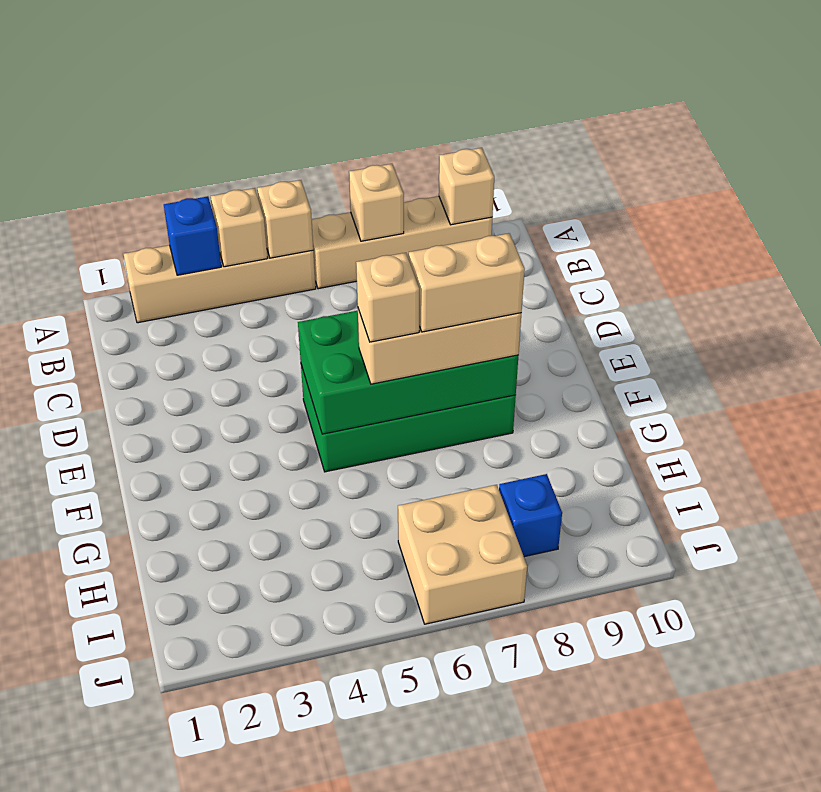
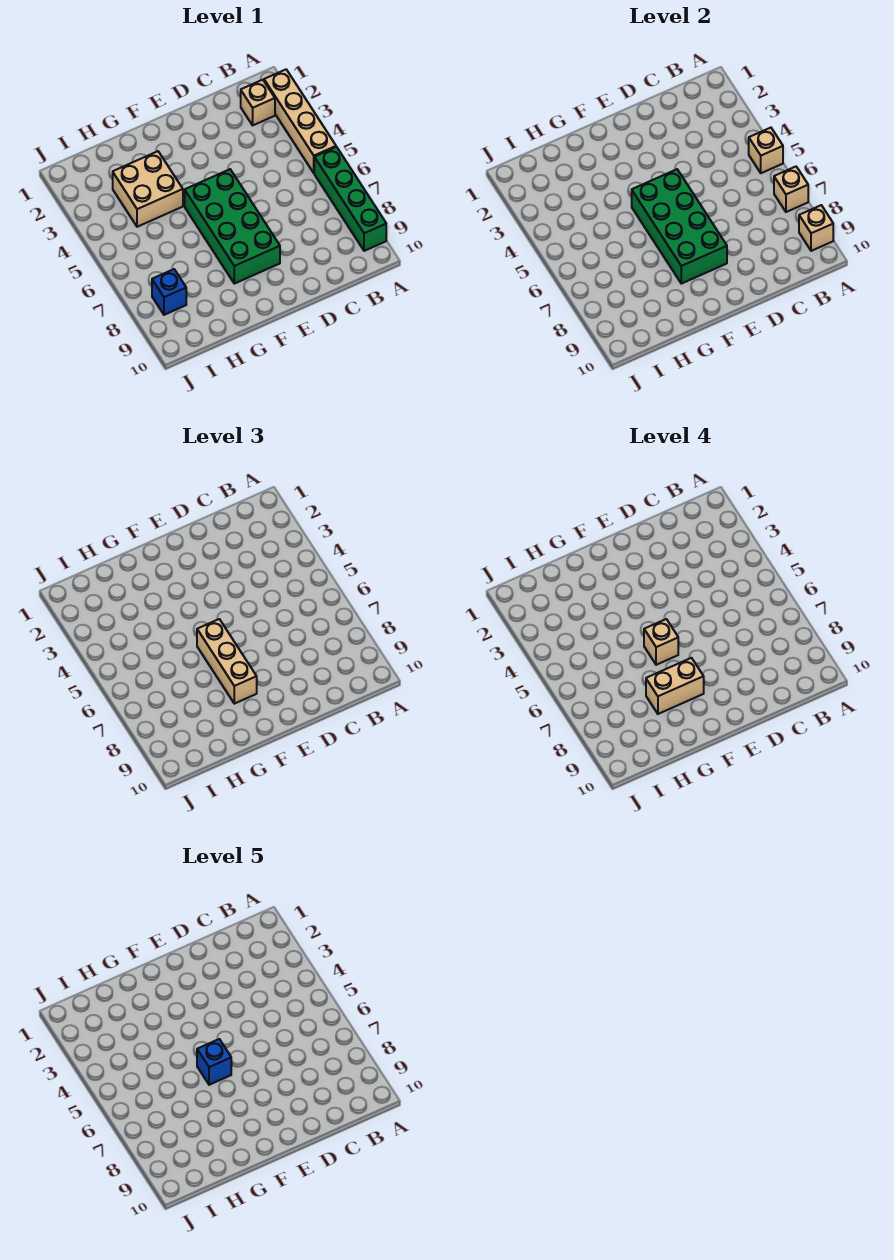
blue brick A3 level 2 -> blue brick F6 level 5
tan brick A4 level 2 -> tan brick B2 level 1
tan brick A6:A9 level 1 -> green brick A6:A9 level 1
tan brick F7:F8 level 4 -> tan brick F8:G8 level 4
tan brick I6:J7 level 1 -> tan brick G3:H4 level 1

